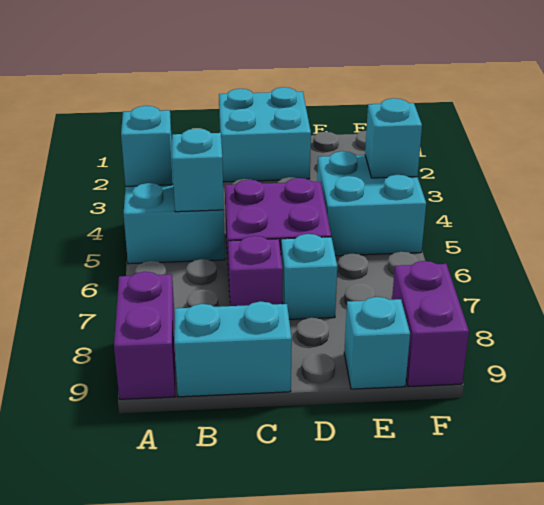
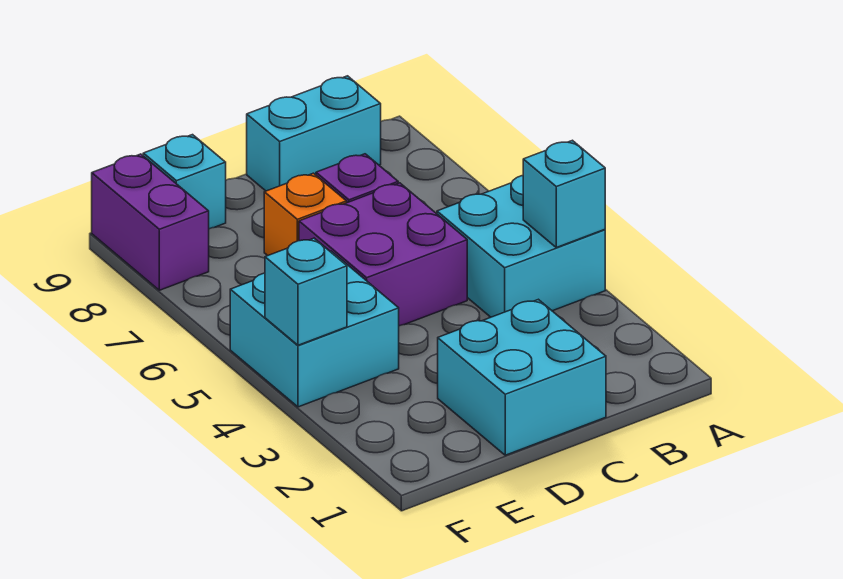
purple brick A8:A9 level 1 -> none
cyan brick B5 level 2 -> none
cyan brick D7 level 1 -> orange brick D7 level 1

